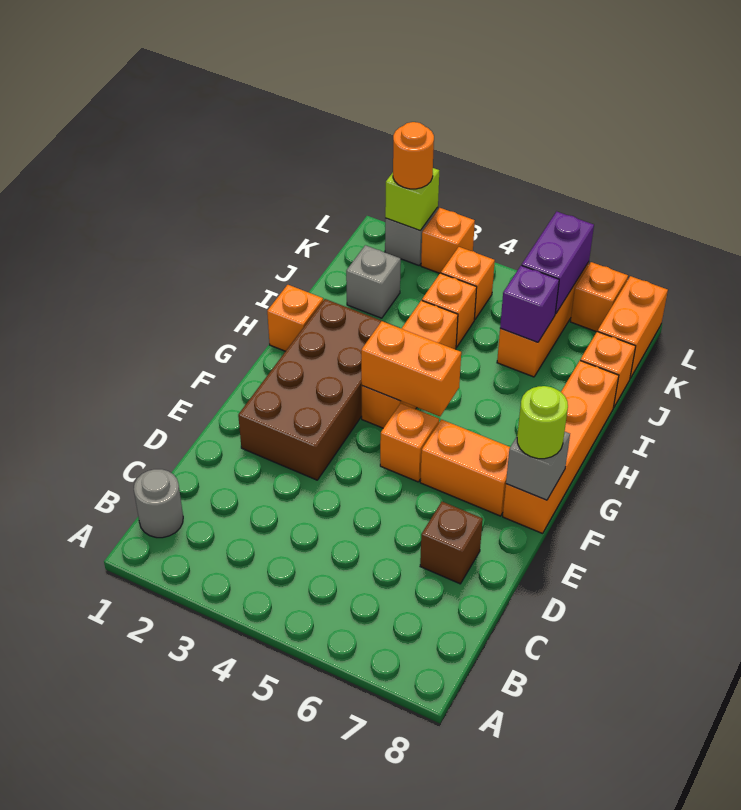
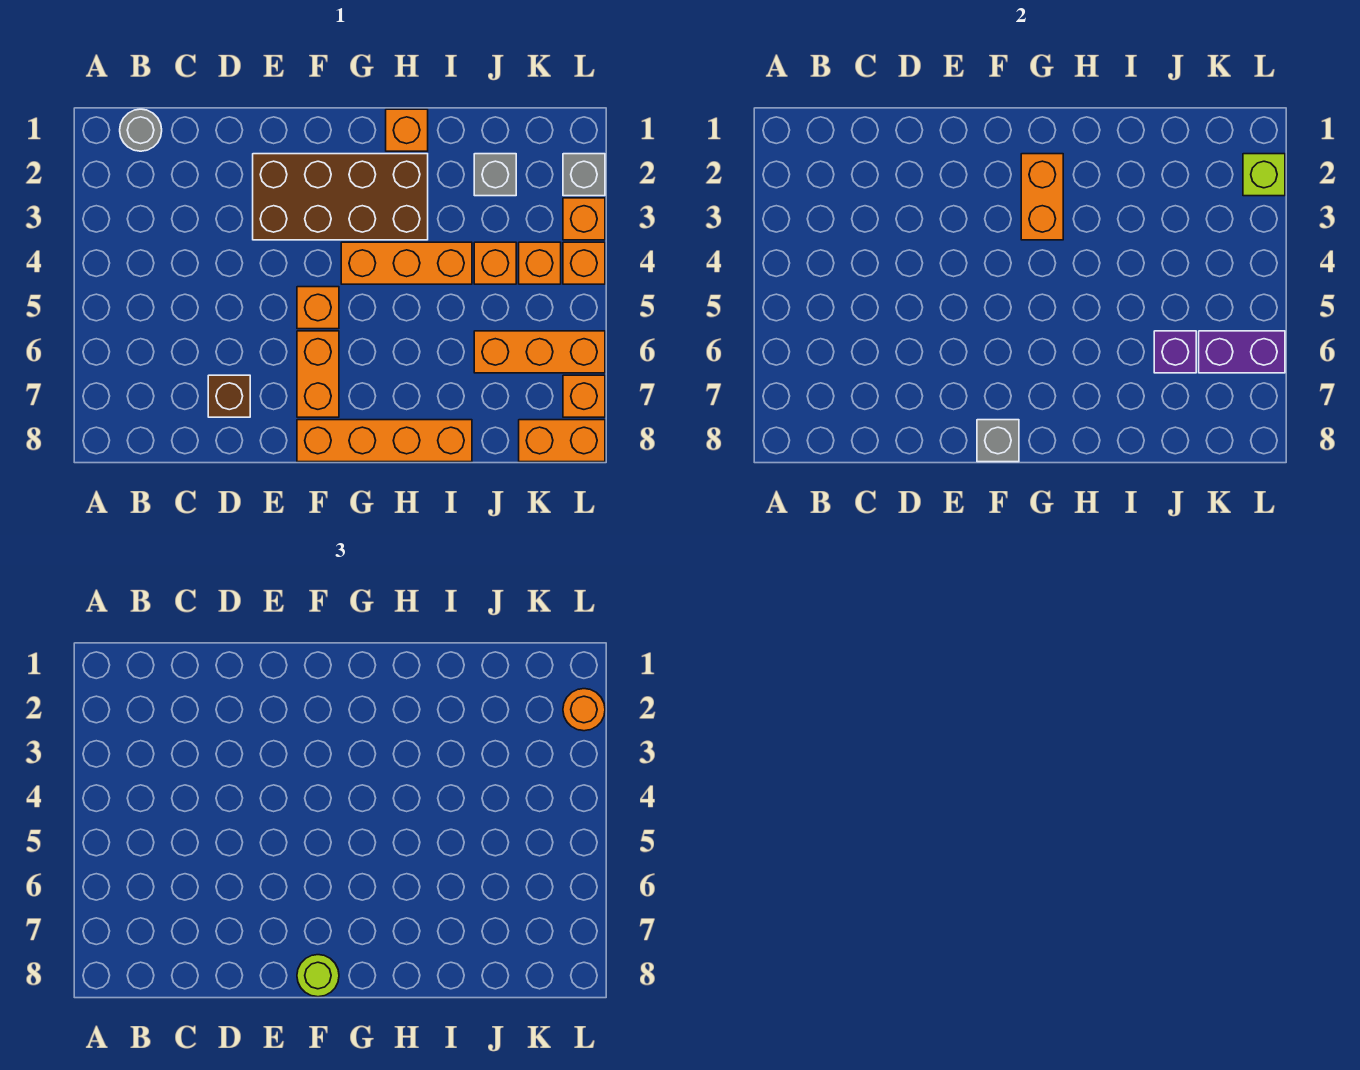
orange brick G4:G5 level 2 -> orange brick G2:G3 level 2
orange brick J8 level 1 -> orange brick L4 level 1

